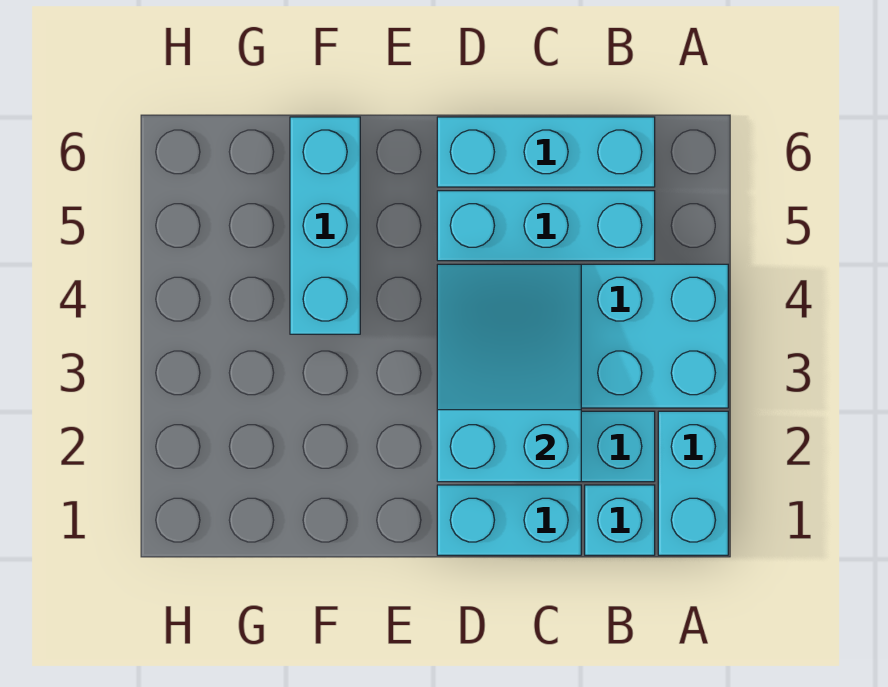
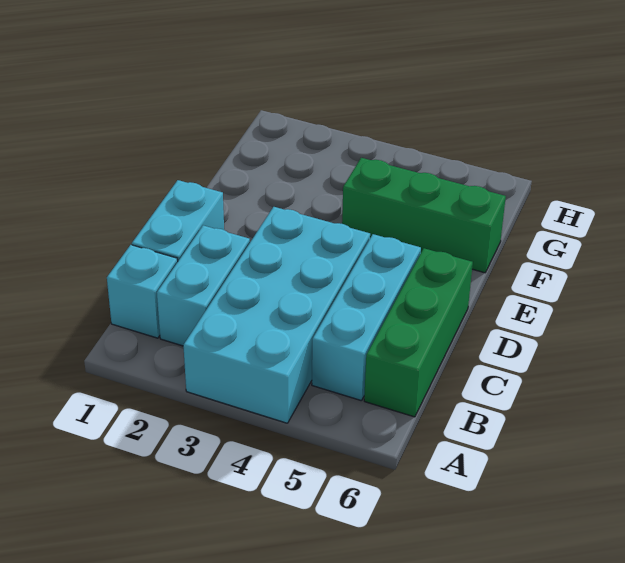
cyan brick A1:A2 level 1 -> none
cyan brick B6:D6 level 1 -> green brick B6:D6 level 1
cyan slope C2:D4 level 2 top 2 -> none
cyan brick F4:F6 level 1 -> green brick F4:F6 level 1

